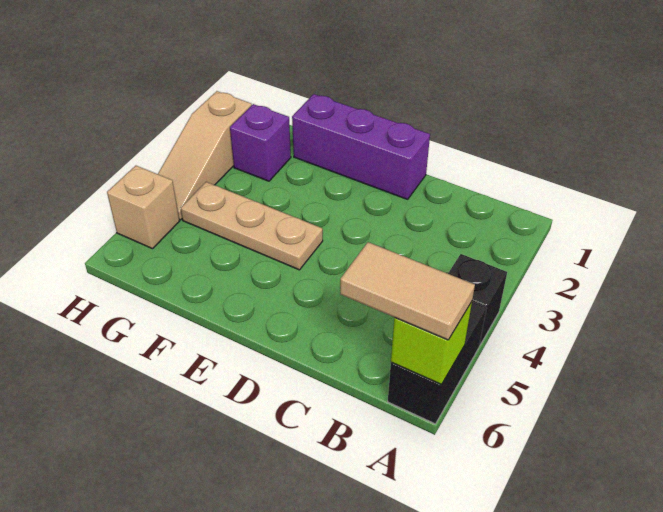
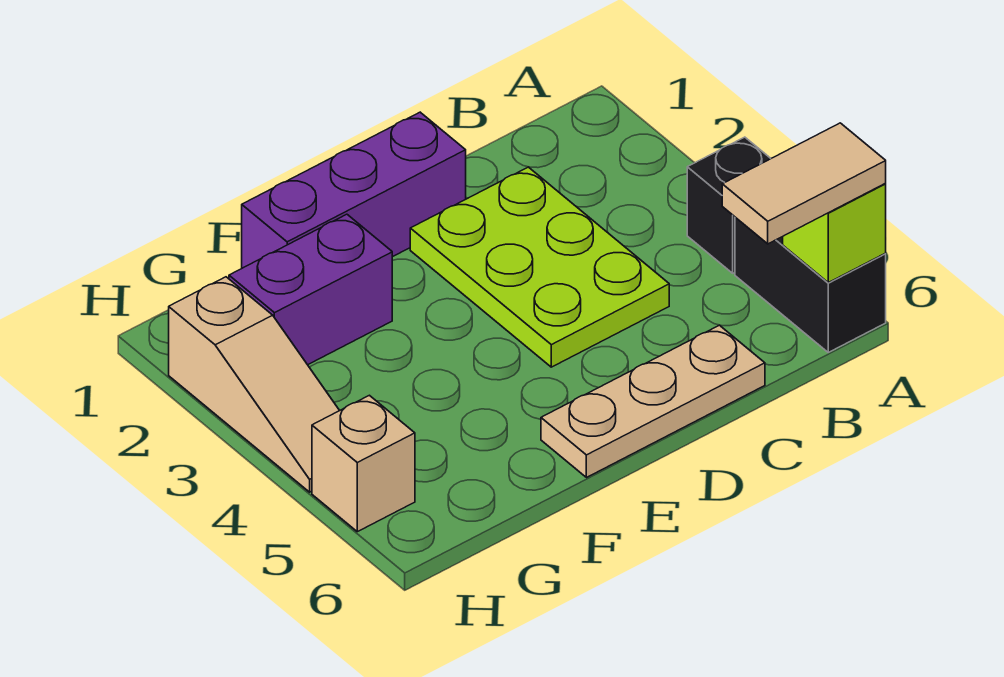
none -> lime plate C2:D4 level 1
tan plate E4:G4 level 1 -> tan plate C6:E6 level 1
purple brick G2 level 1 -> purple brick F2:G2 level 1

